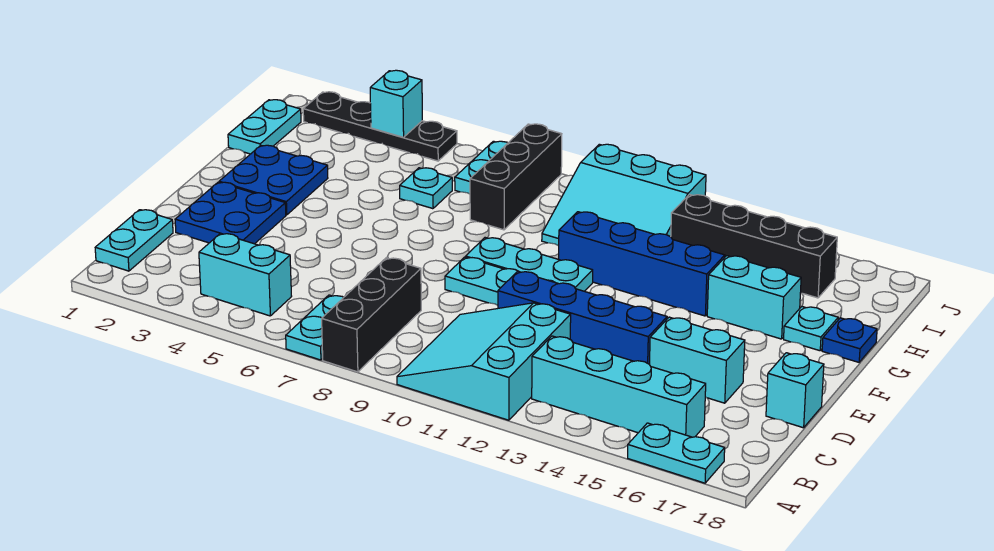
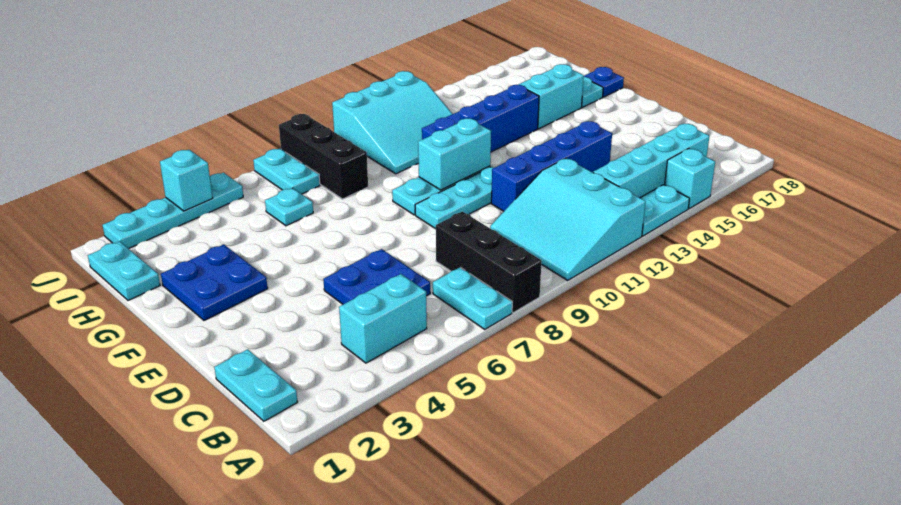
cyan plate A16:A17 level 1 -> cyan plate A13:A14 level 1
blue plate D2:E3 level 1 -> blue plate C5:D6 level 1
cyan brick D15:D16 level 1 -> cyan brick F10:F11 level 2
cyan brick D18 level 1 -> cyan brick A15 level 1
black brick I13:I16 level 1 -> none
black plate J2:J5 level 1 -> cyan plate J2:J5 level 1

